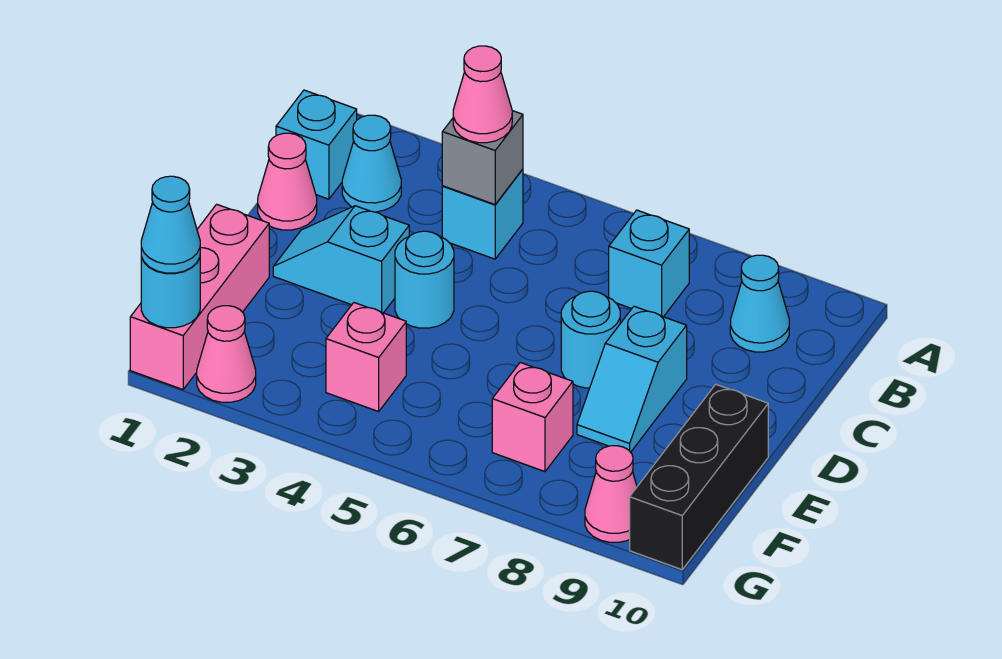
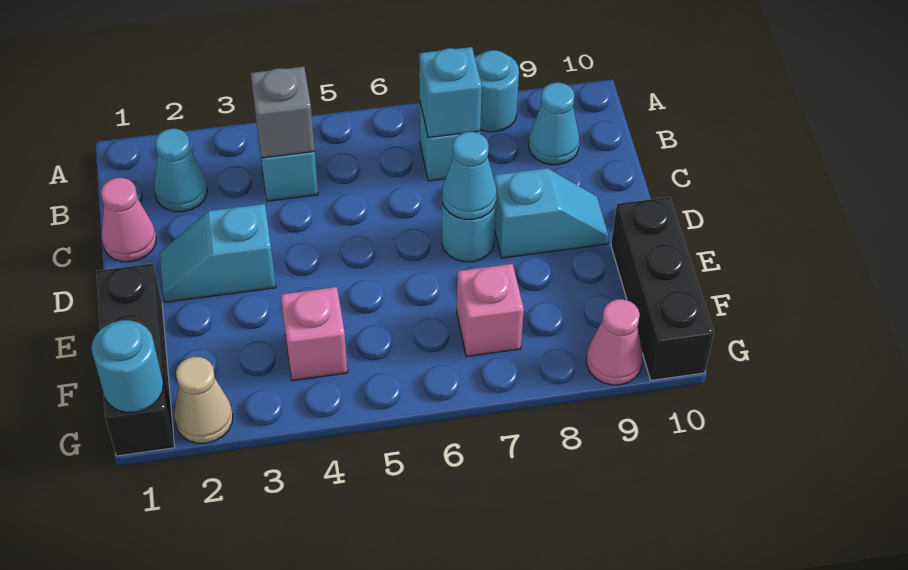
cyan brick B1 level 1 -> cyan brick B7 level 2
pink cone B4 level 3 -> none
cyan round brick D4 level 1 -> cyan round brick A8 level 1
cyan slope D8:E8 level 1 top D -> cyan slope D8:D9 level 1 top 8
pink brick E1:G1 level 1 -> black brick E1:G1 level 1
cyan cone G1 level 3 -> cyan cone D7 level 2
pink cone G2 level 1 -> tan cone G2 level 1

